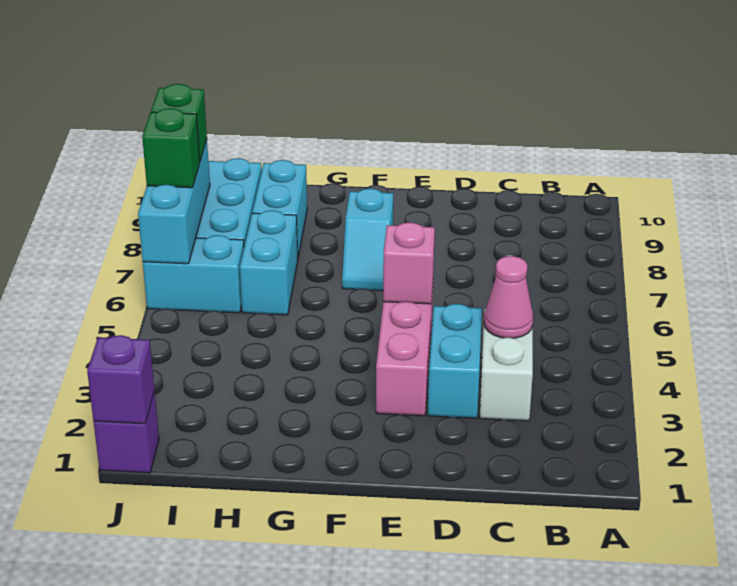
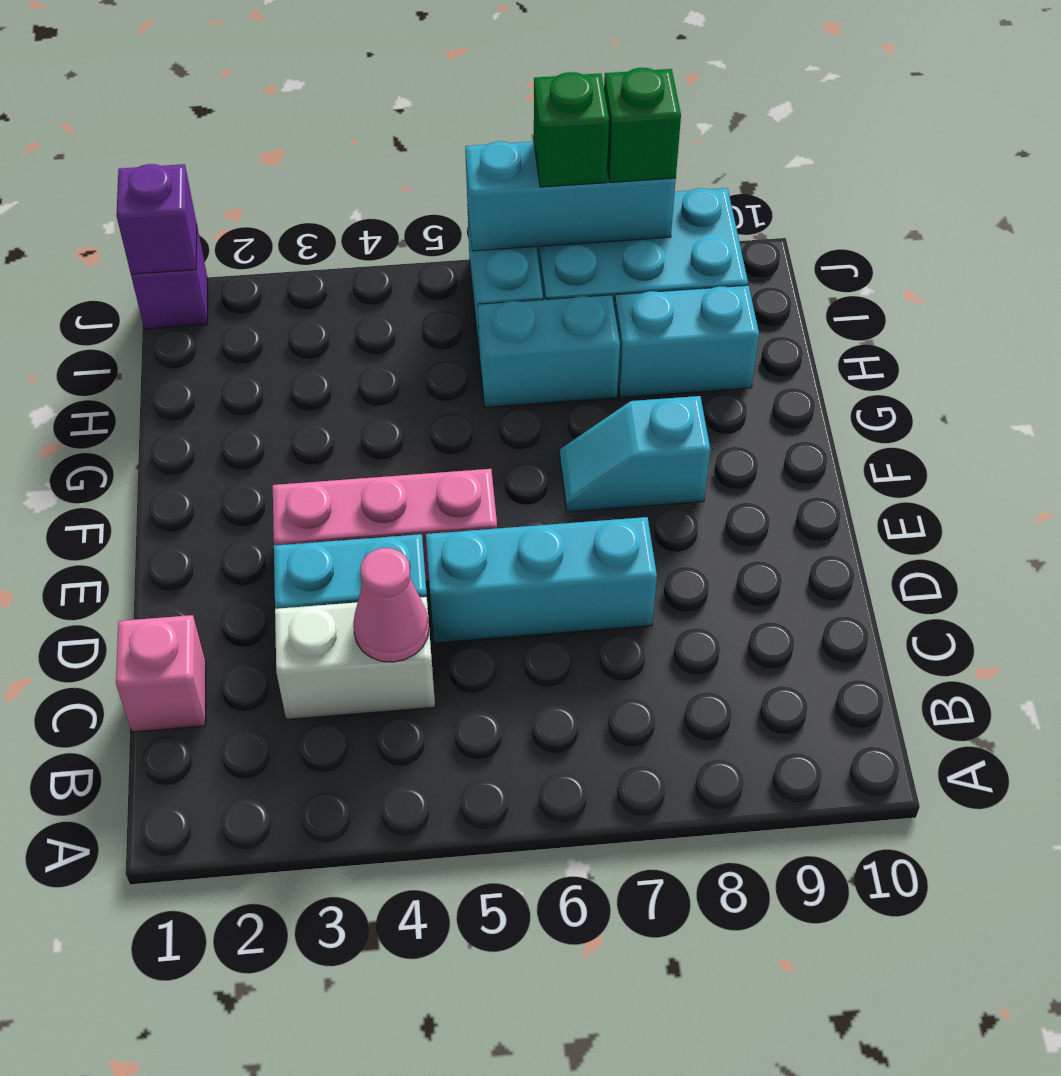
none -> cyan brick D5:D7 level 1
pink brick E5 level 2 -> pink brick C1 level 1

